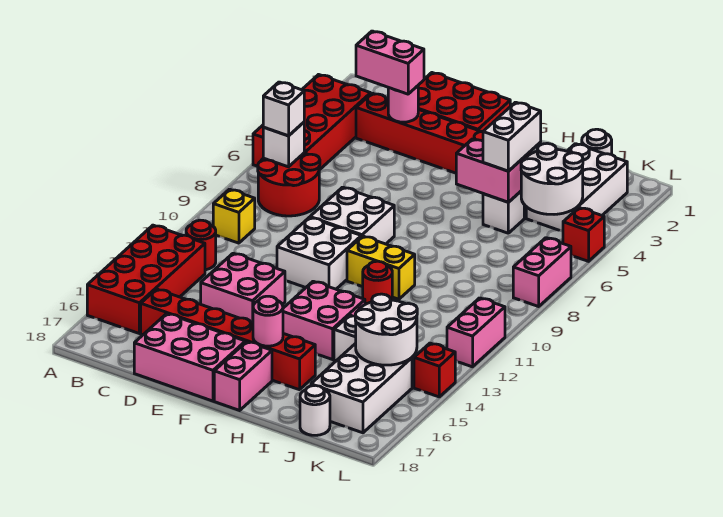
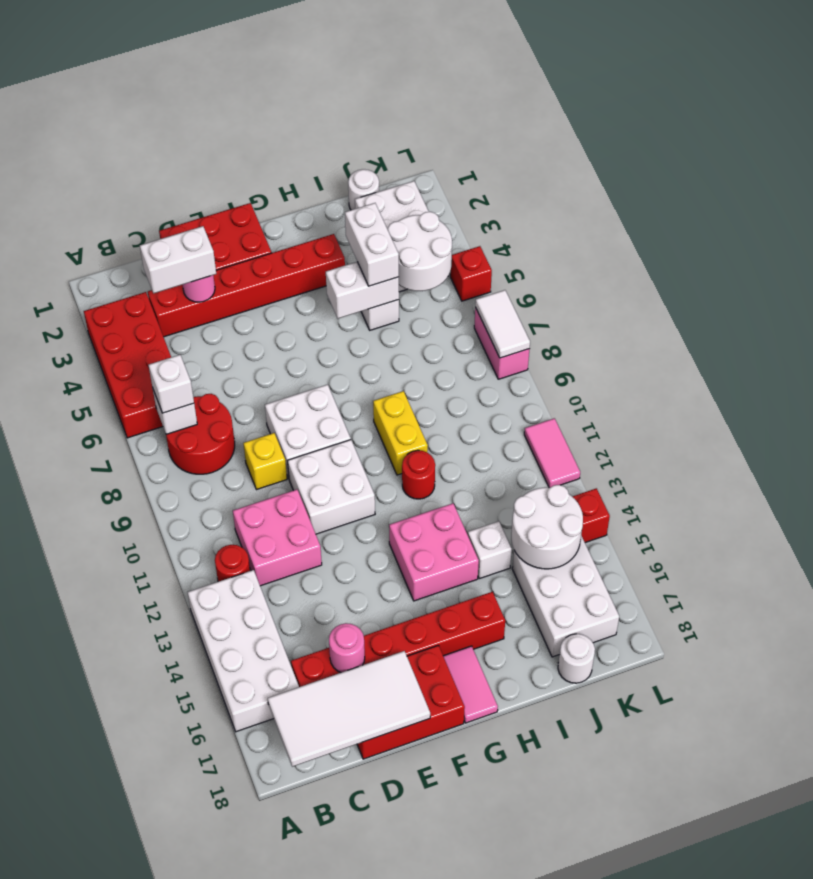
red brick A13:B16 level 1 -> white brick A13:B16 level 1
yellow brick B10 level 1 -> yellow brick D9 level 1
none -> white tile B17:E18 level 2
pink brick C3:D3 level 3 -> white brick C3:D3 level 3
pink brick D13:E14 level 1 -> pink brick C11:D12 level 1
pink brick D17:F18 level 1 -> red brick D17:F18 level 1
yellow brick G10:H10 level 1 -> yellow brick H9:H10 level 1
pink round brick G16 level 2 -> pink round brick D16 level 2
pink brick G17:G18 level 1 -> pink tile G17:G18 level 1
pink brick H5:I5 level 2 -> white brick H5:I5 level 2
none -> white tile L7:L8 level 2
pink brick L11:L12 level 1 -> pink tile L11:L12 level 1

